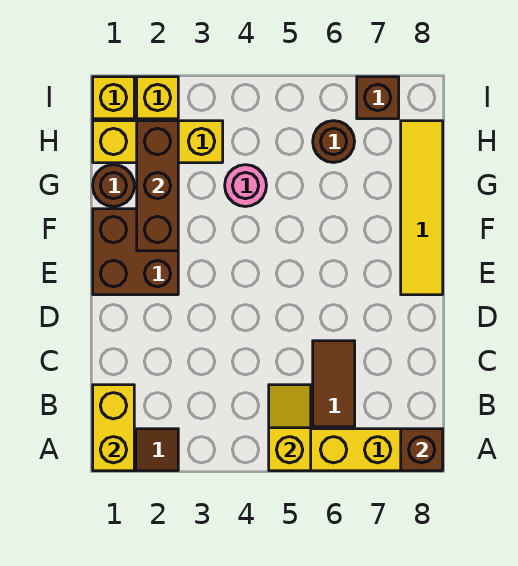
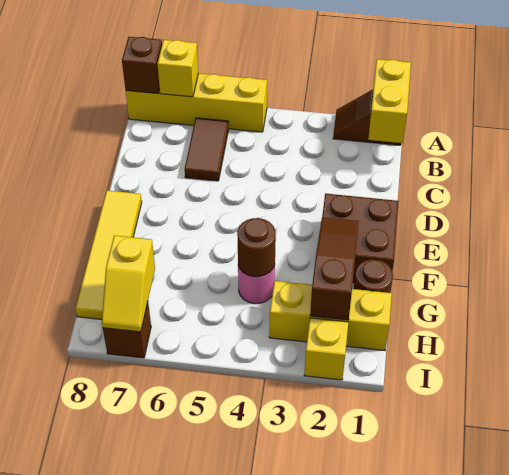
yellow slope A5:B5 level 2 top A -> yellow slope H7:I7 level 2 top H
brown brick F2:H2 level 2 -> brown slope F2:H2 level 2 top H
brown round brick H6 level 1 -> brown round brick G4 level 2
yellow brick I1 level 1 -> yellow brick A7 level 2

